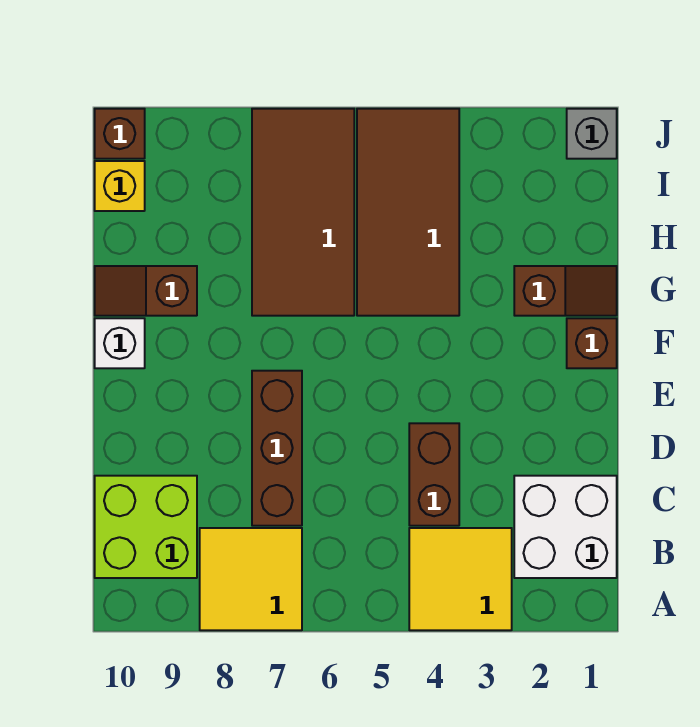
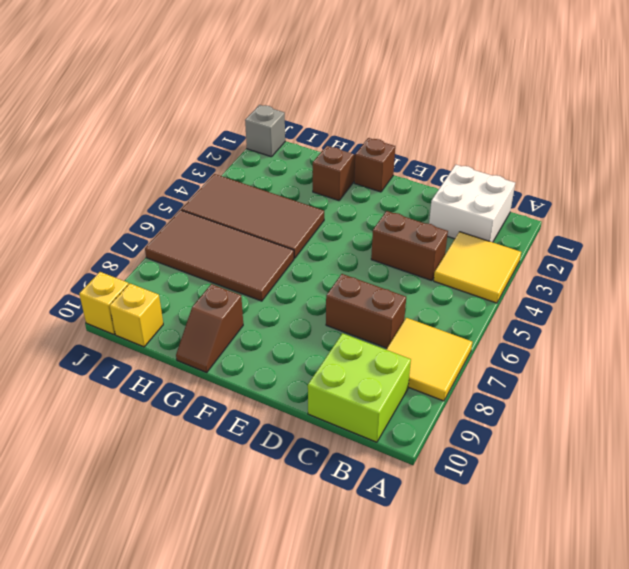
brown brick C7:E7 level 1 -> brown brick C7:D7 level 1
white brick F10 level 1 -> none
brown brick J10 level 1 -> yellow brick J10 level 1

